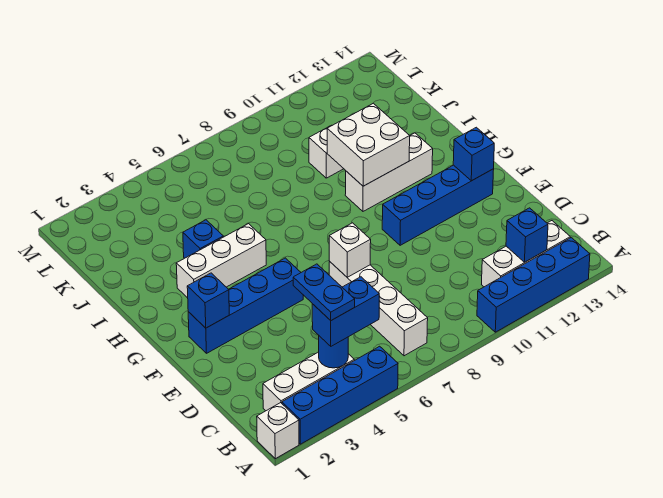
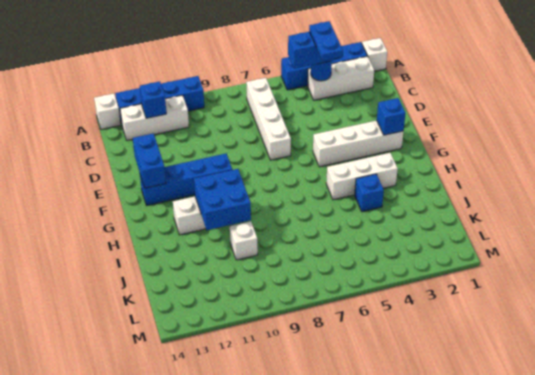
white brick E7 level 2 -> white brick A14 level 1
blue brick F2:F5 level 1 -> white brick F2:F5 level 1
blue brick F13 level 2 -> blue brick E13:F13 level 2
white brick H10:I11 level 2 -> blue brick H10:I11 level 2

